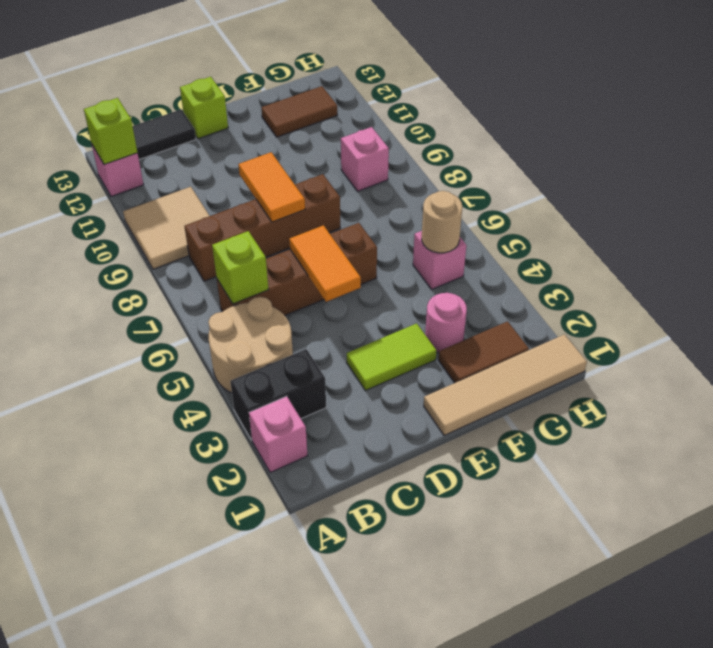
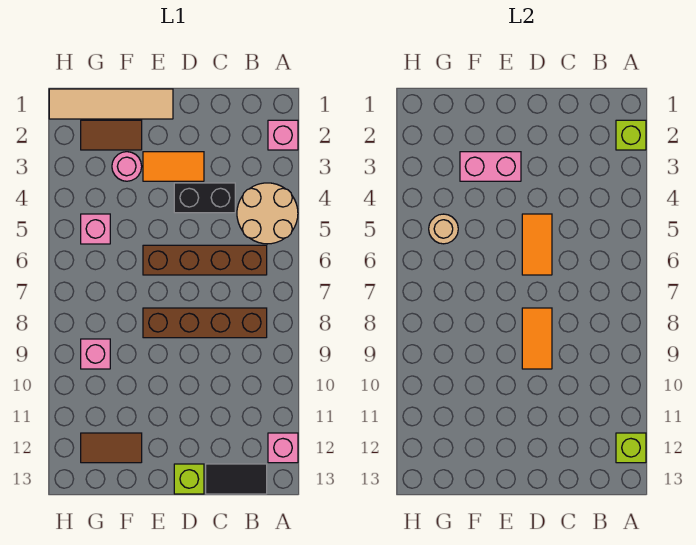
black brick A3:B3 level 1 -> black brick C4:D4 level 1
tan tile A9:B10 level 1 -> none
lime brick B6 level 2 -> lime brick A2 level 2
lime tile D3:E3 level 1 -> orange tile D3:E3 level 1
none -> pink brick E3:F3 level 2

